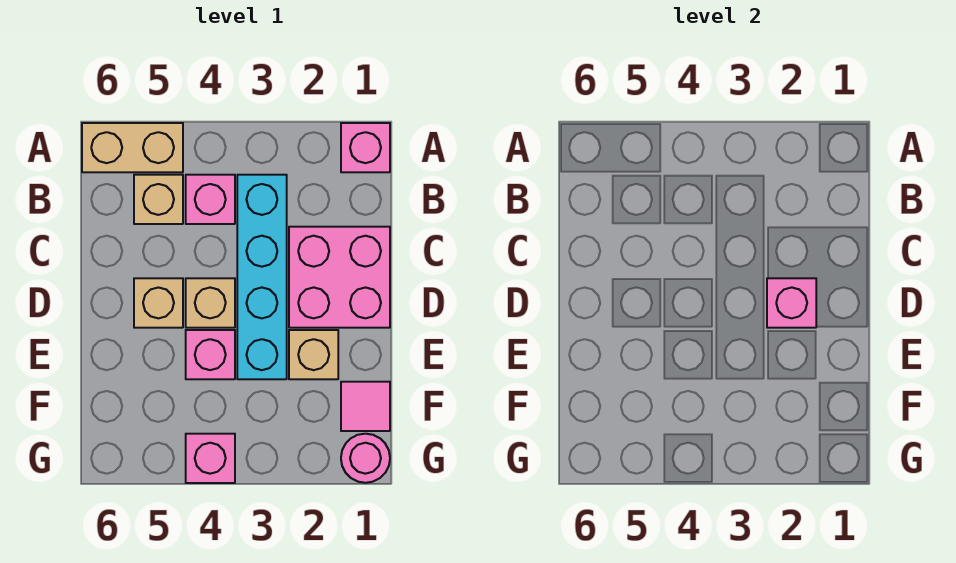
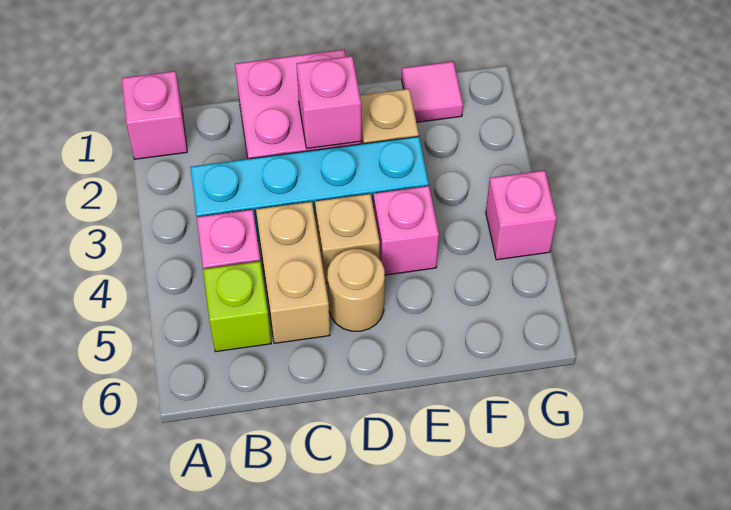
tan brick A5:A6 level 1 -> tan brick C4:C5 level 1
tan brick B5 level 1 -> lime brick B5 level 1
tan brick D5 level 1 -> tan round brick D5 level 1
pink round brick G1 level 1 -> none

